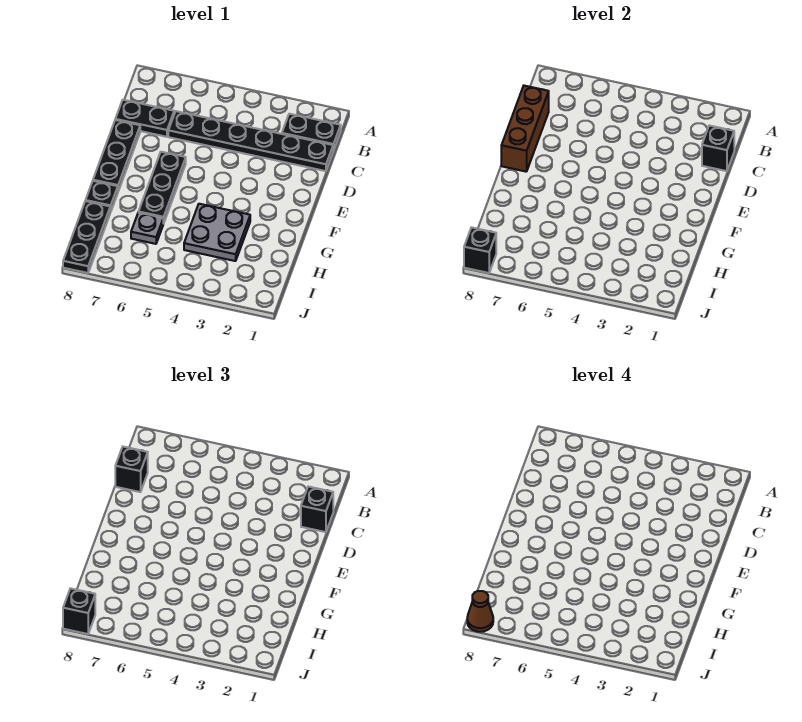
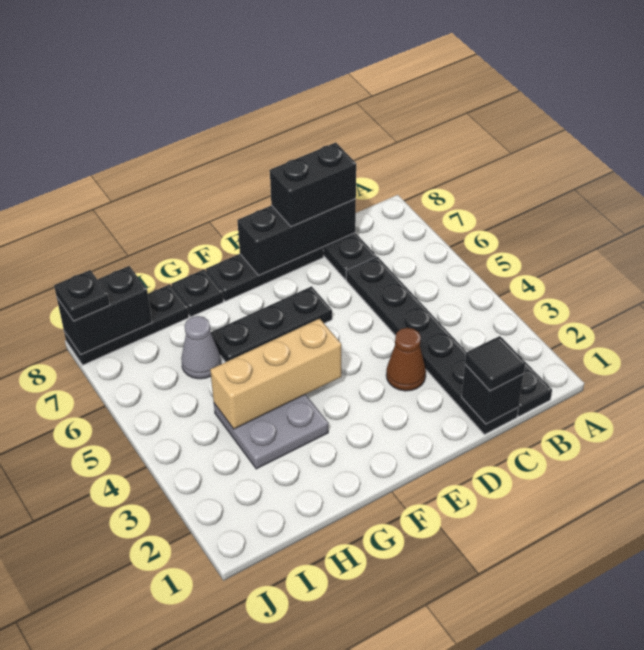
black brick C1 level 3 -> black tile C1 level 3
brown brick C8:E8 level 2 -> black brick C8:E8 level 2
black brick C8 level 3 -> black brick C8:D8 level 3
none -> tan brick F4:H4 level 2
grey plate H6 level 1 -> grey cone H6 level 1
black brick J8 level 2 -> black brick I8:J8 level 2
black brick J8 level 3 -> black plate J8 level 3
brown cone J8 level 4 -> brown cone D3 level 1

